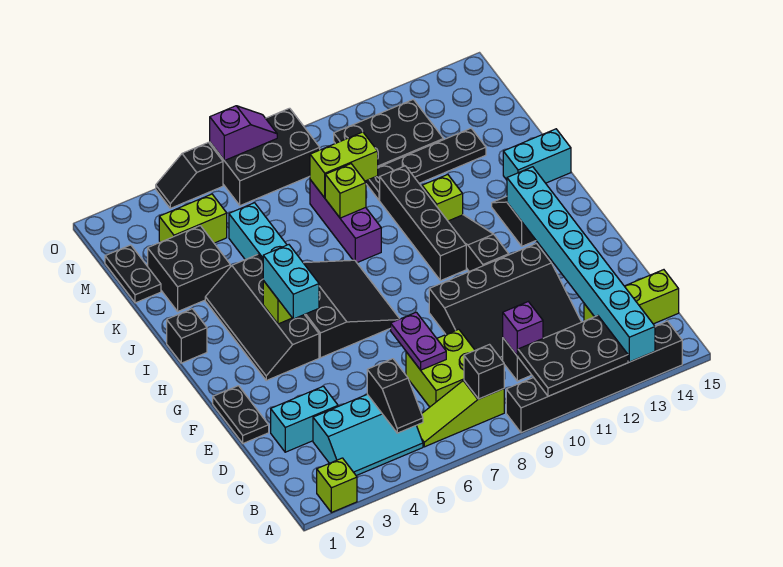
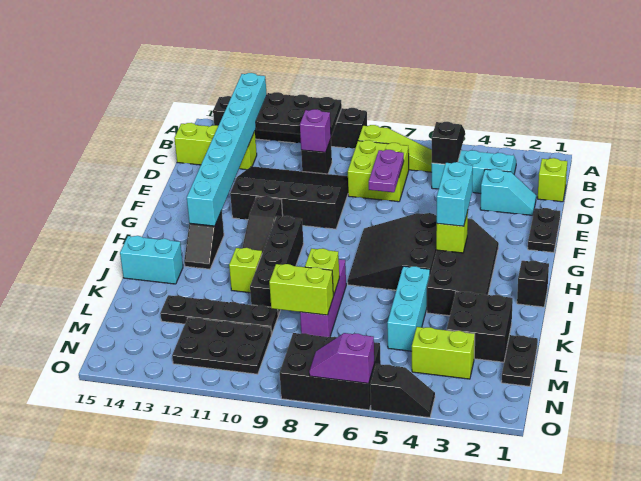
lime brick A2 level 1 -> lime brick C1 level 1
black brick B8 level 2 -> none
cyan brick D2:D3 level 1 -> cyan slope D2:D3 level 1 top 3

